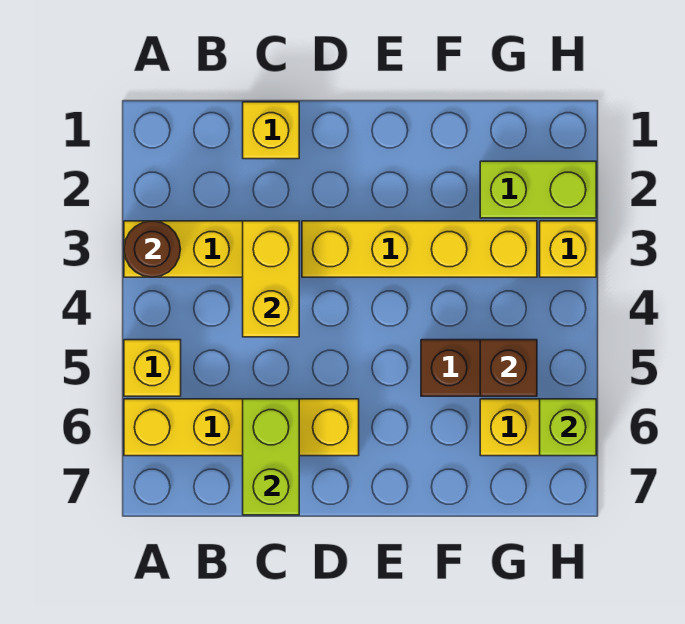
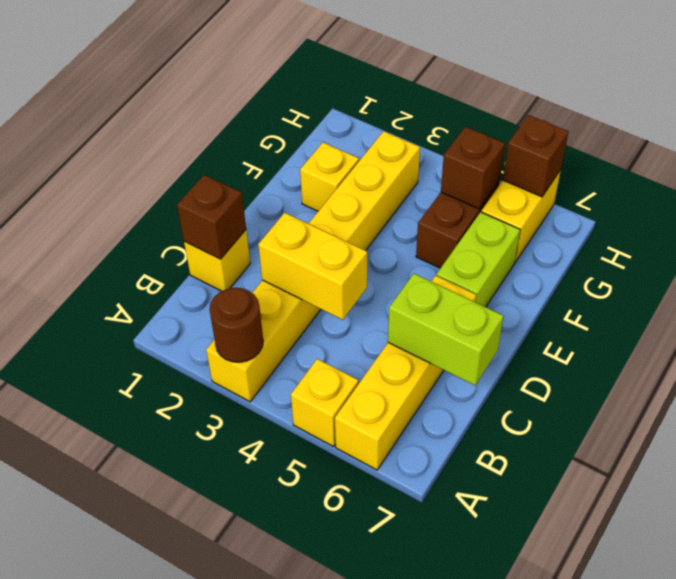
none -> brown brick C1 level 2
lime brick G2:H2 level 1 -> lime brick E6:F6 level 1
yellow brick H3 level 1 -> yellow brick F2 level 1
lime brick H6 level 2 -> brown brick H6 level 2

